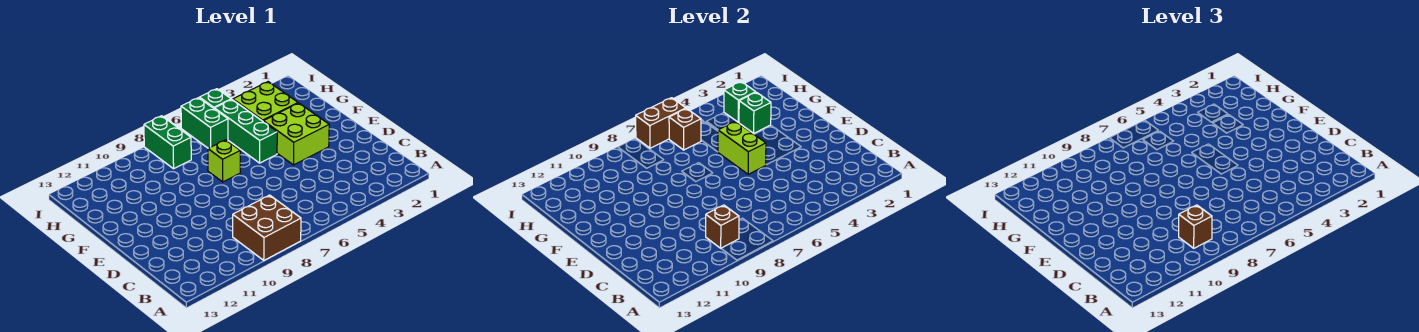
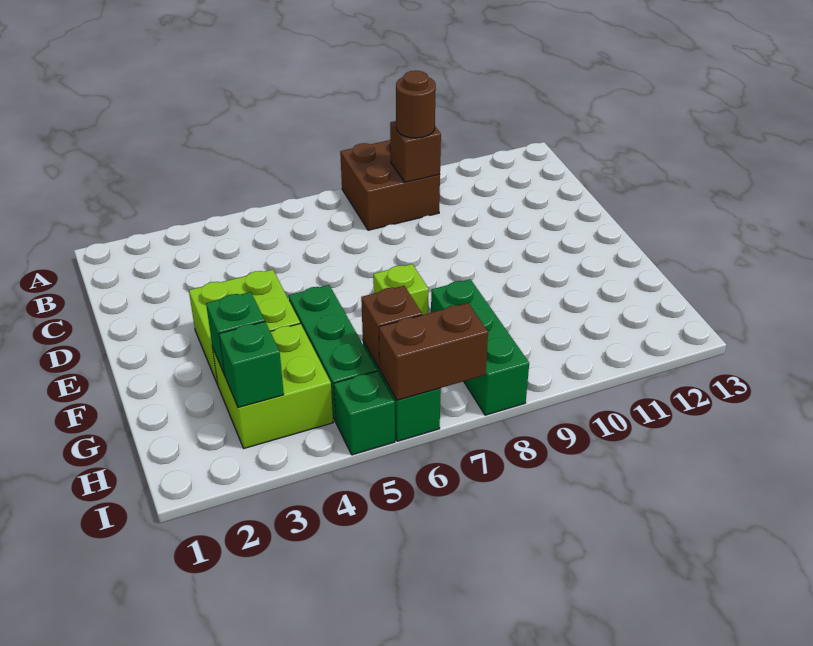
brown brick B9 level 3 -> brown round brick B9 level 3
lime brick E5:F5 level 2 -> none
green brick H8:I8 level 1 -> green brick G8:I8 level 1

